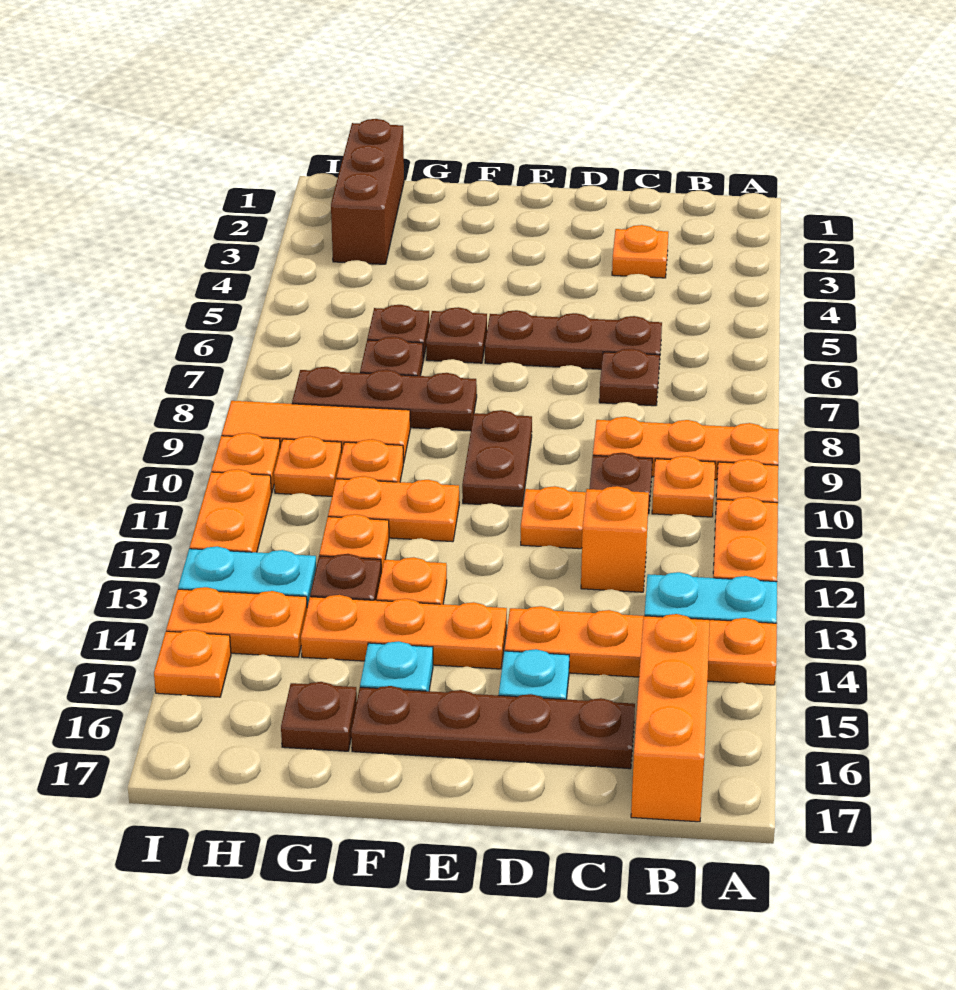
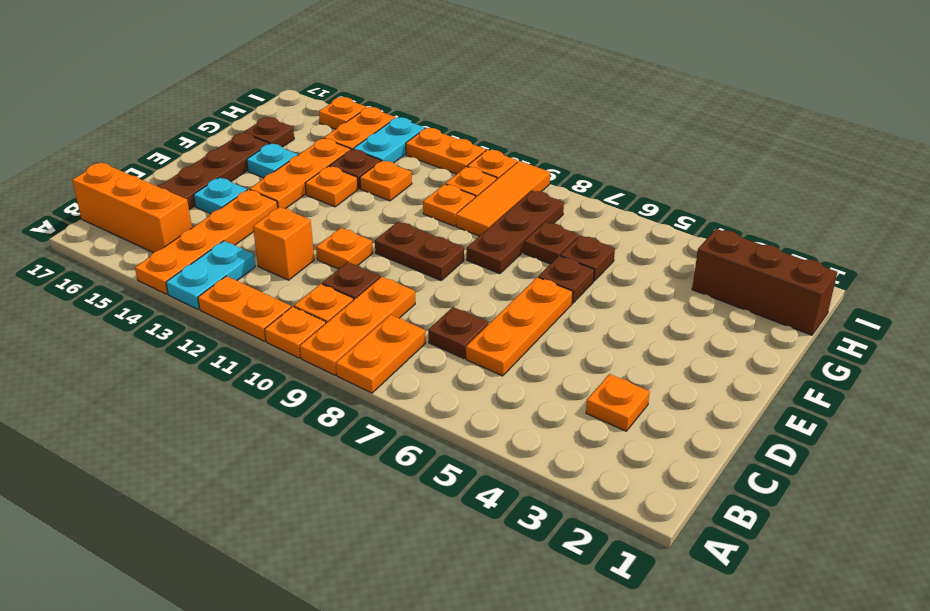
brown plate C6:E6 level 1 -> orange plate C6:E6 level 1
orange plate F11:G11 level 1 -> orange plate A8:B8 level 1

